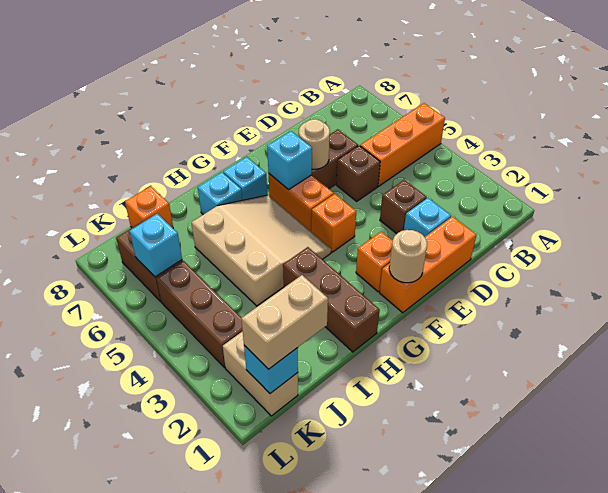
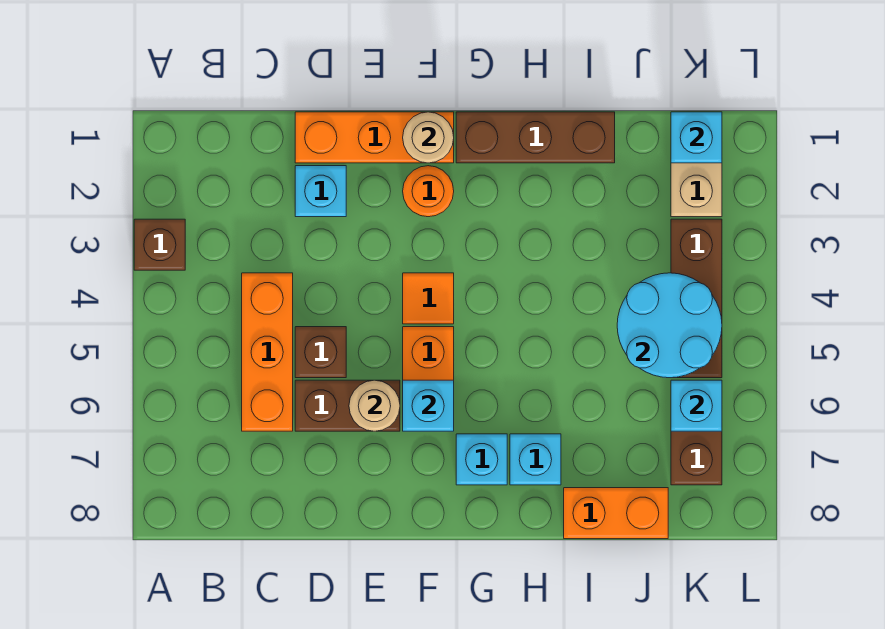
orange brick A5:C5 level 1 -> orange brick C4:C6 level 1
brown brick D3 level 1 -> brown brick A3 level 1
orange brick F2 level 1 -> orange round brick F2 level 1
orange brick F4 level 1 -> orange tile F4 level 1
tan slope G4:I6 level 1 top I -> none
brown brick H1:H3 level 1 -> brown brick G1:I1 level 1
tan brick J1:K1 level 3 -> none
none -> cyan round brick J4:K5 level 2
orange brick J8 level 1 -> orange brick I8:J8 level 1

